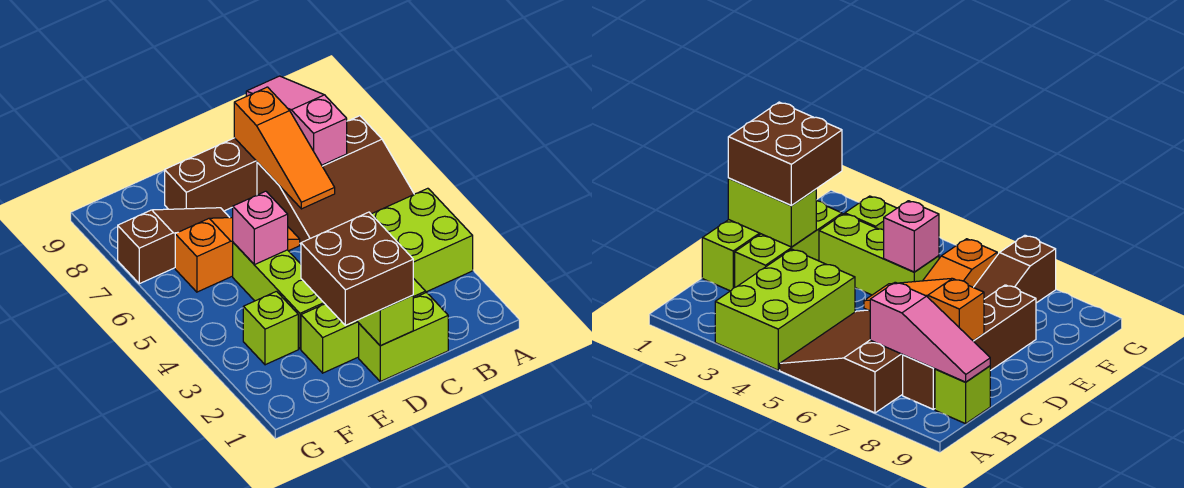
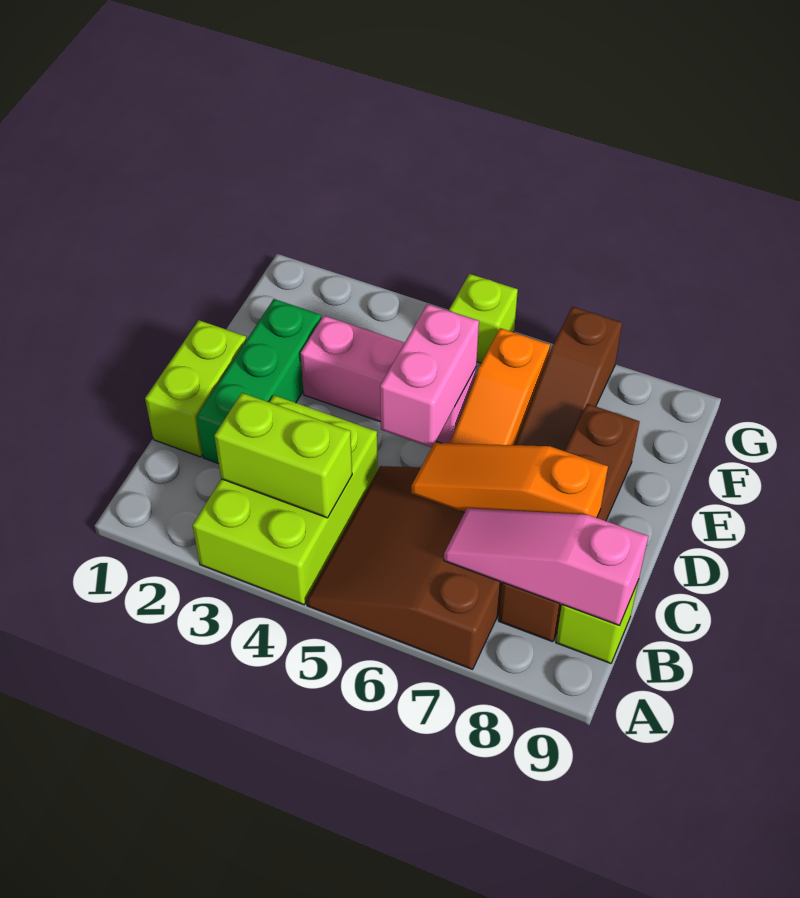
pink slope B7:B9 level 2 top 7 -> pink slope B7:B9 level 2 top 9
lime brick C2:E2 level 1 -> green brick C2:E2 level 1
lime brick D1:D2 level 2 -> lime brick B3:B4 level 2
brown brick D1:E2 level 3 -> none
lime brick E3:E5 level 1 -> pink brick E3:E5 level 1
pink brick E5 level 2 -> pink brick D5:E5 level 2
lime brick F3 level 1 -> lime brick G5 level 1

